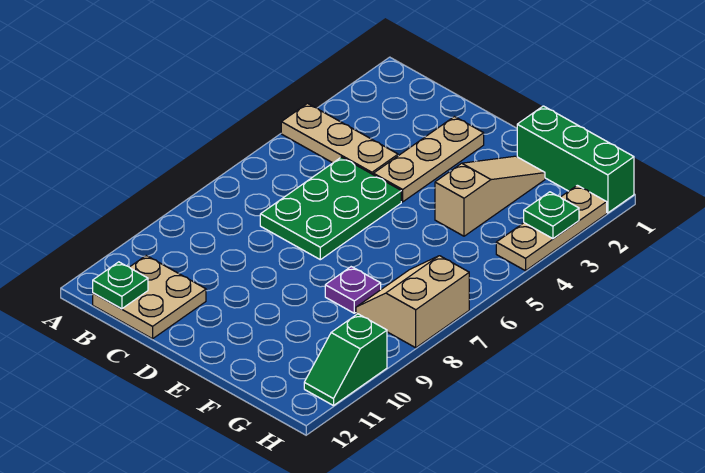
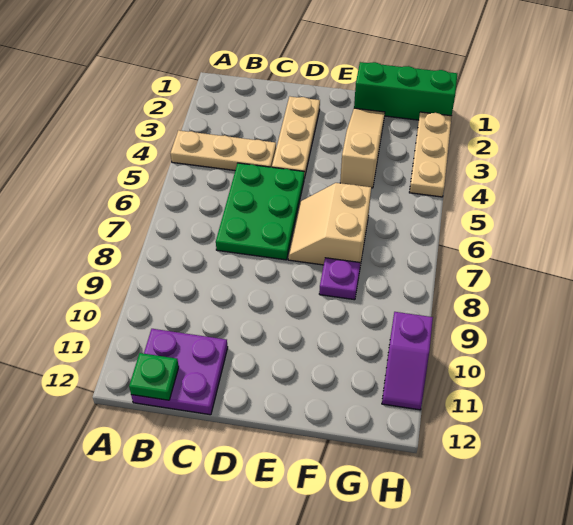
tan plate B11:C12 level 1 -> purple plate B11:C12 level 1
tan slope G7:H8 level 1 top H -> tan slope E6:F7 level 1 top F
green plate H3 level 2 -> none
green slope H10:H11 level 1 top 10 -> purple slope H10:H11 level 1 top 10

